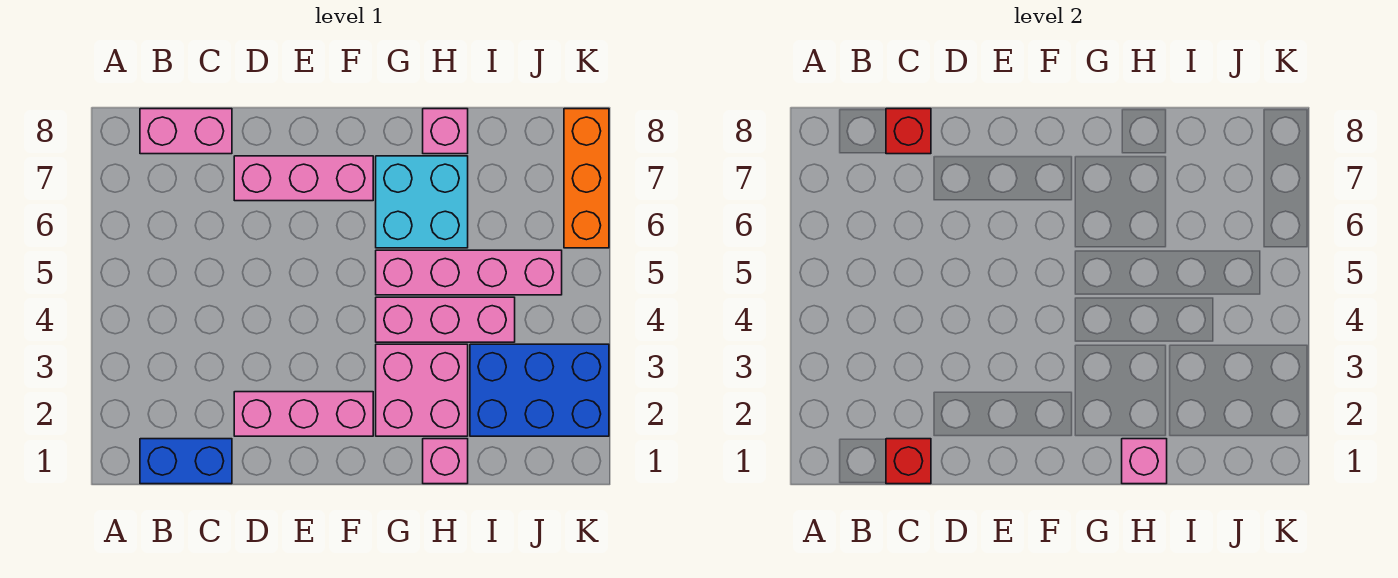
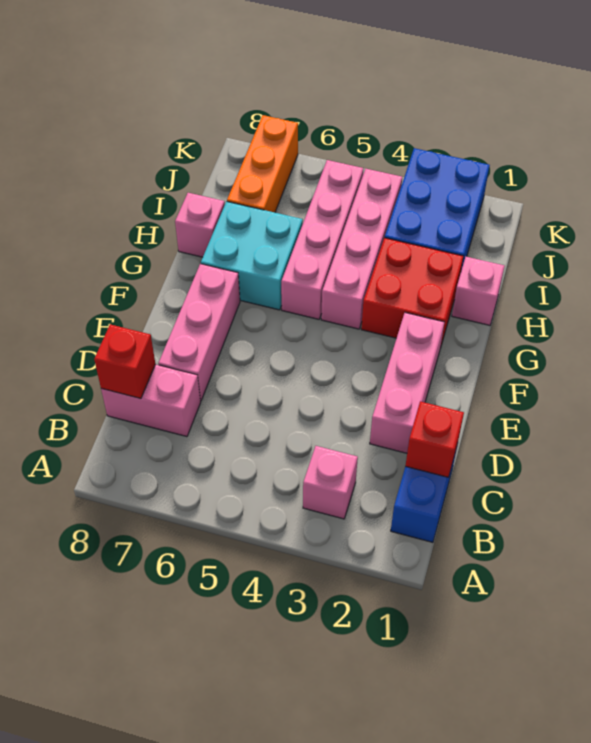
pink brick B8:C8 level 1 -> pink brick C7:C8 level 1
pink brick G2:H3 level 1 -> red brick G2:H3 level 1
pink brick G4:I4 level 1 -> pink brick G4:J4 level 1
pink brick H1 level 2 -> pink brick B3 level 1
orange brick K6:K8 level 1 -> orange brick I7:K7 level 1

